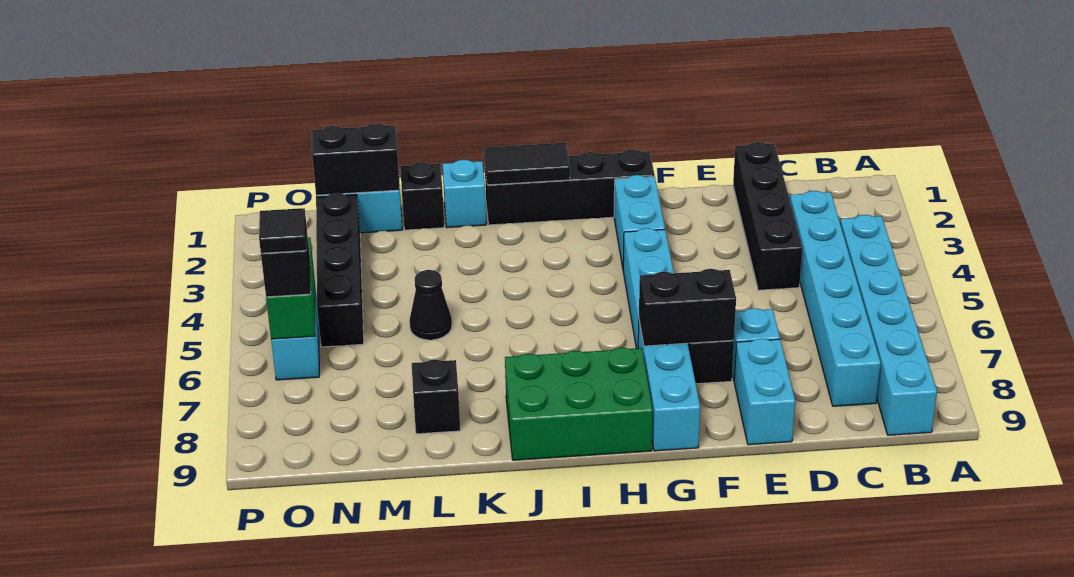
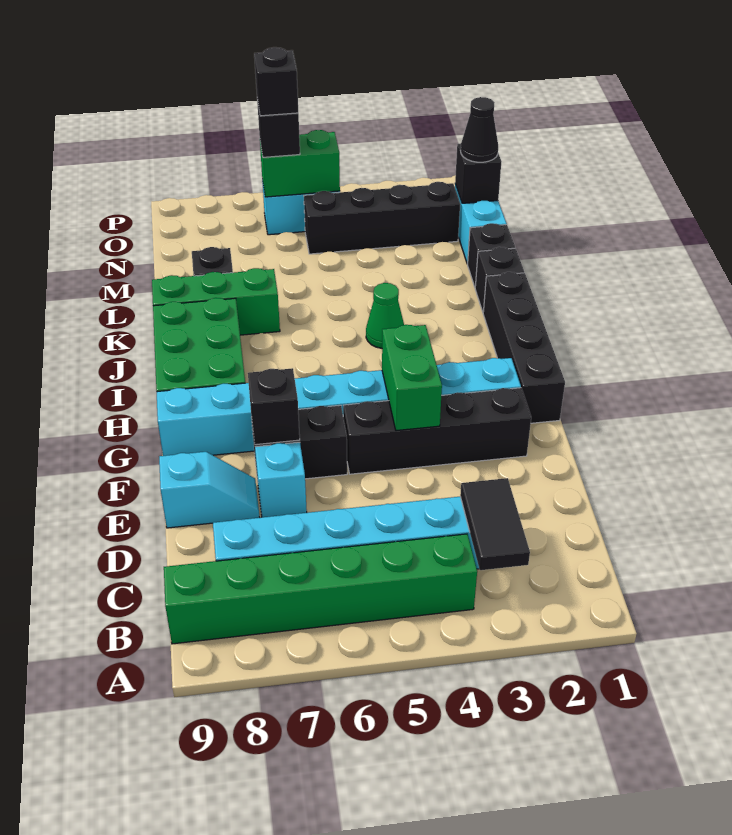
cyan brick B4:B9 level 1 -> green brick B4:B9 level 1
black brick D1:D4 level 1 -> black brick F2:F5 level 1
cyan brick E8:E9 level 1 -> cyan slope E8:E9 level 1 top 9
none -> green brick F4:G4 level 2
black brick F7:G7 level 2 -> black brick F7 level 2
black tile I1:J1 level 2 -> black tile B3:C3 level 2
none -> green cone J4 level 1
cyan brick K1 level 1 -> black brick K1 level 1
none -> green brick K7:K9 level 1
black cone L5 level 1 -> black cone N1 level 3
black brick M1:N1 level 2 -> black brick N1 level 2
black tile O6 level 4 -> black brick O6 level 4

